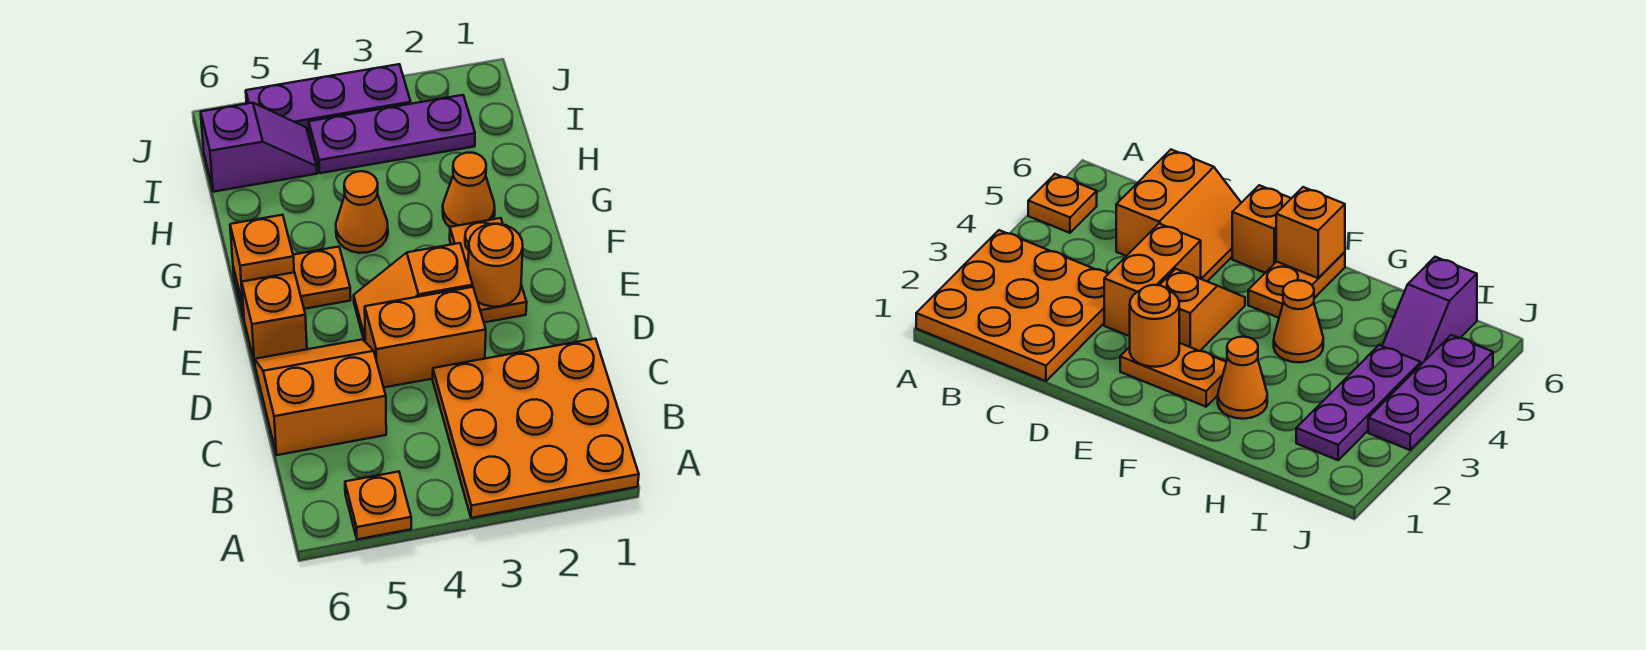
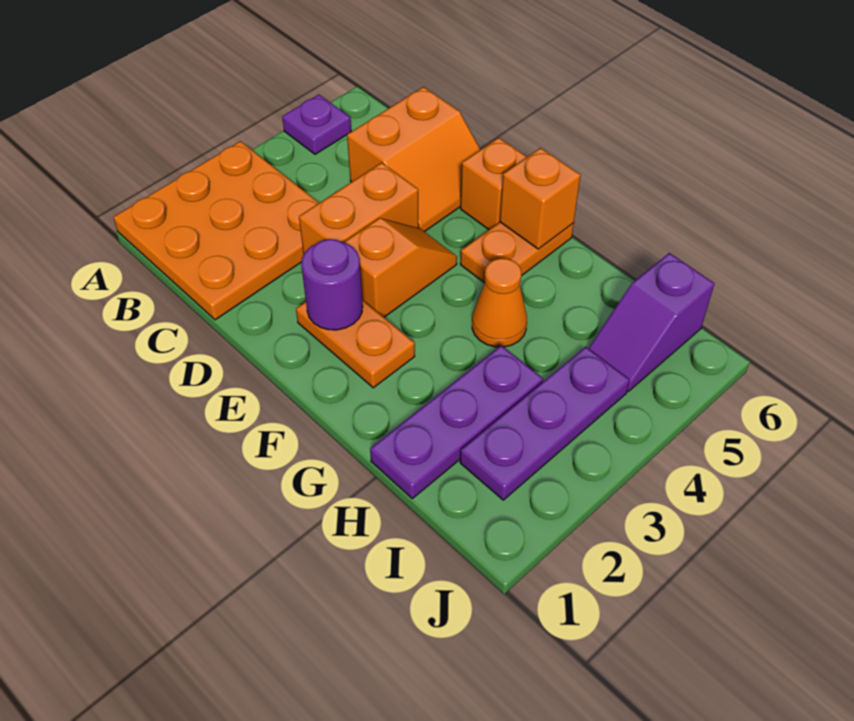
orange plate A5 level 1 -> purple plate A5 level 1
orange round brick E2 level 2 -> purple round brick E2 level 2
orange cone G2 level 1 -> none
purple plate J3:J5 level 1 -> purple plate H1:H3 level 1

